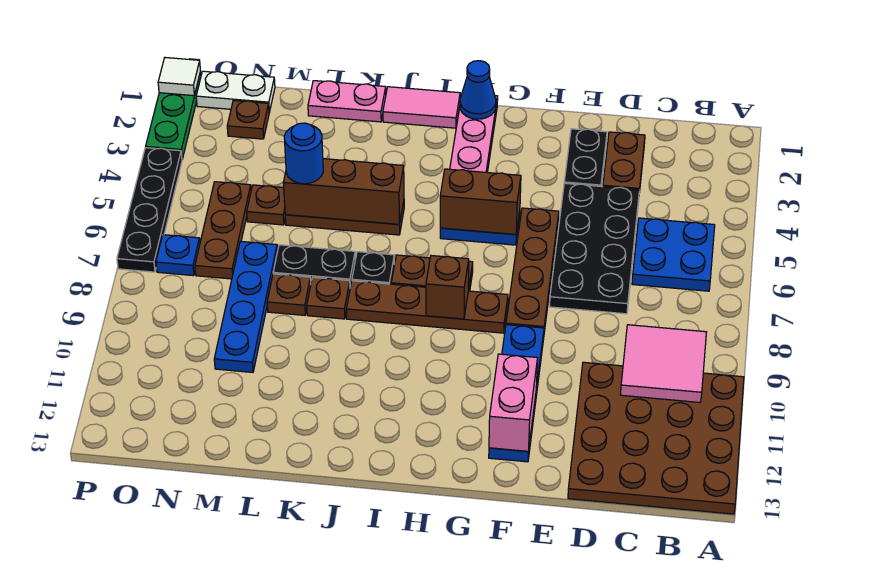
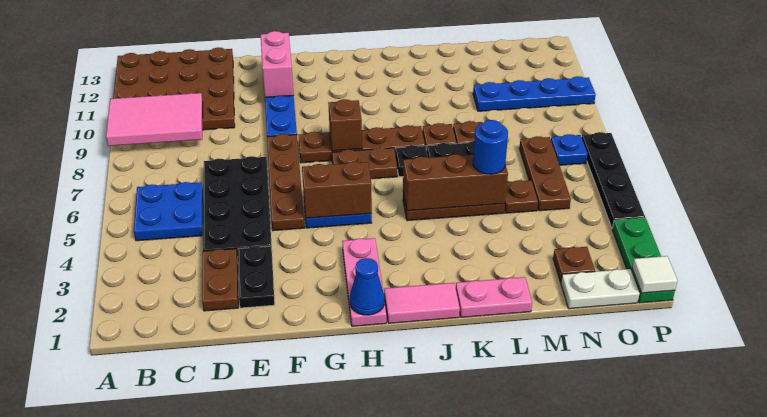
pink tile B9:C10 level 2 -> pink tile A9:C10 level 2
blue plate M7:M10 level 1 -> blue plate M10:P10 level 1

